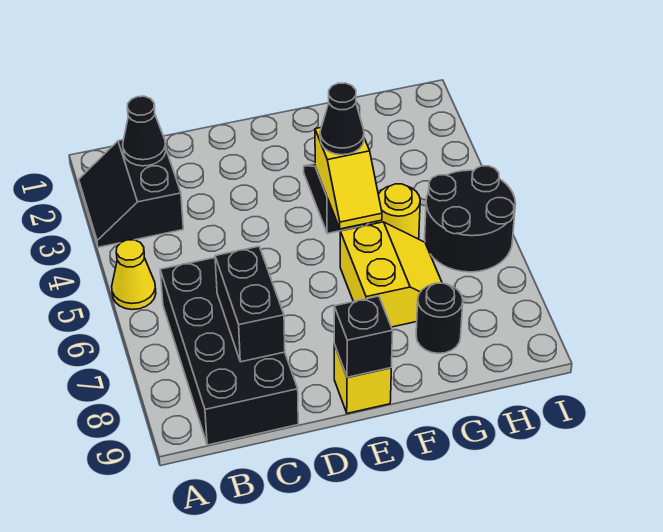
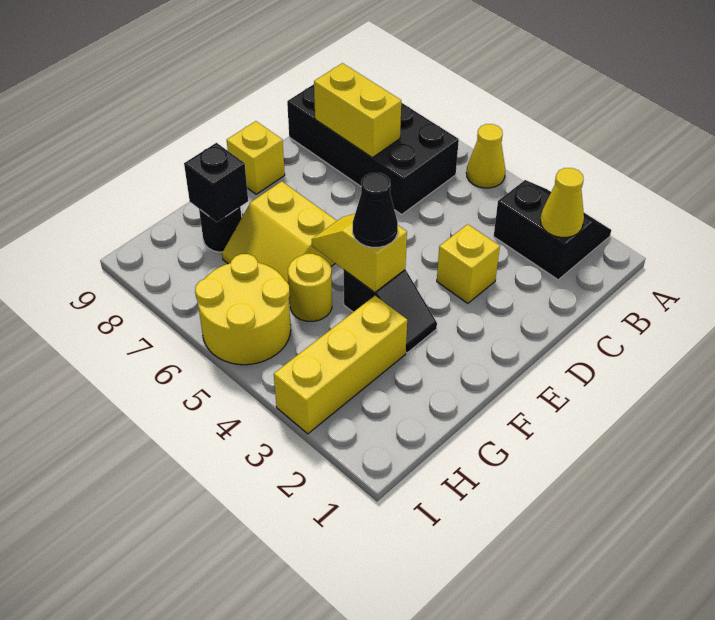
black cone B2 level 2 -> yellow cone B2 level 2
black brick C7:C8 level 2 -> yellow brick C7:C8 level 2
none -> yellow brick D3 level 1
black brick E9 level 2 -> black brick G8 level 2
none -> yellow brick G3:I3 level 1
black round brick H5:I6 level 1 -> yellow round brick H5:I6 level 1

